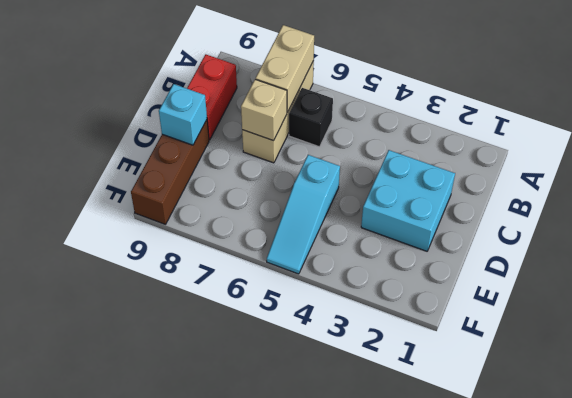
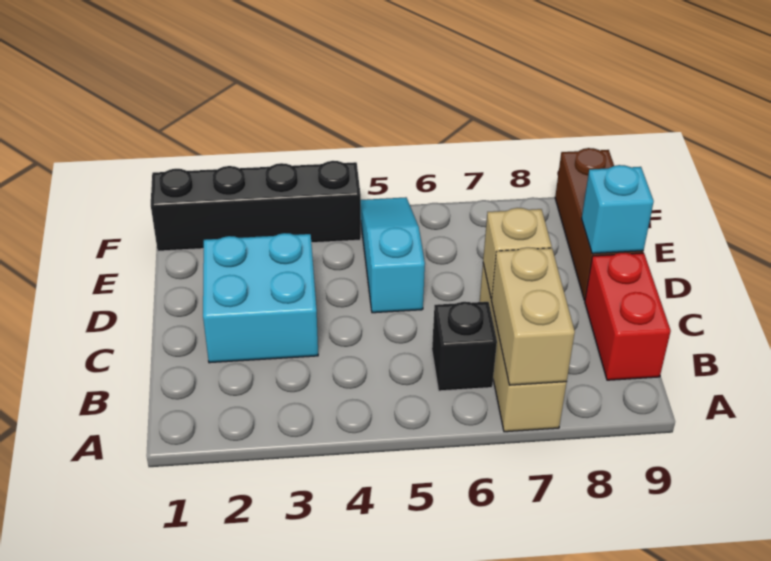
none -> black brick F1:F4 level 1

